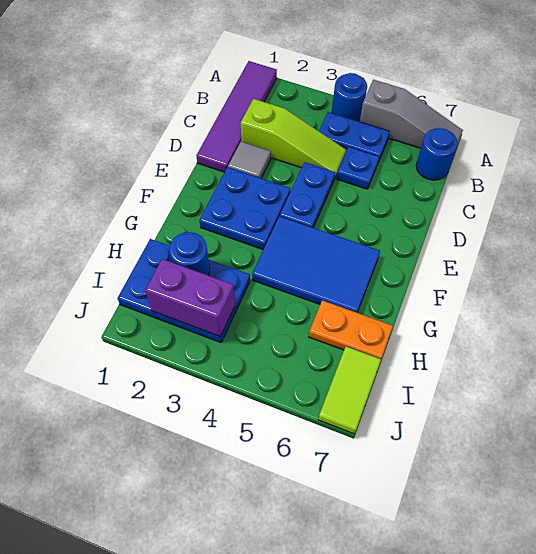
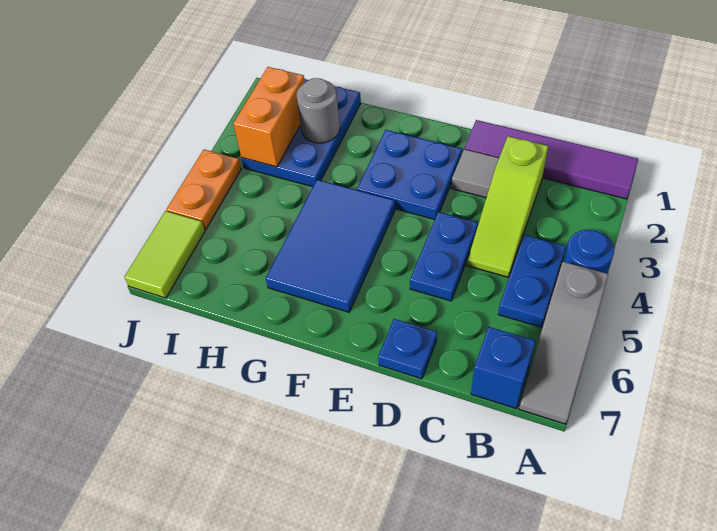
blue round brick B7 level 1 -> blue brick B7 level 1
blue plate C5 level 1 -> blue plate D7 level 1
blue plate D4:E4 level 1 -> blue plate D4:D5 level 1
blue round brick H2 level 2 -> grey round brick H2 level 2
orange plate H6:H7 level 1 -> orange plate J4:J5 level 1
purple brick I2:I3 level 2 -> orange brick I2:I3 level 2
lime tile I7:J7 level 1 -> lime tile J6:J7 level 1

